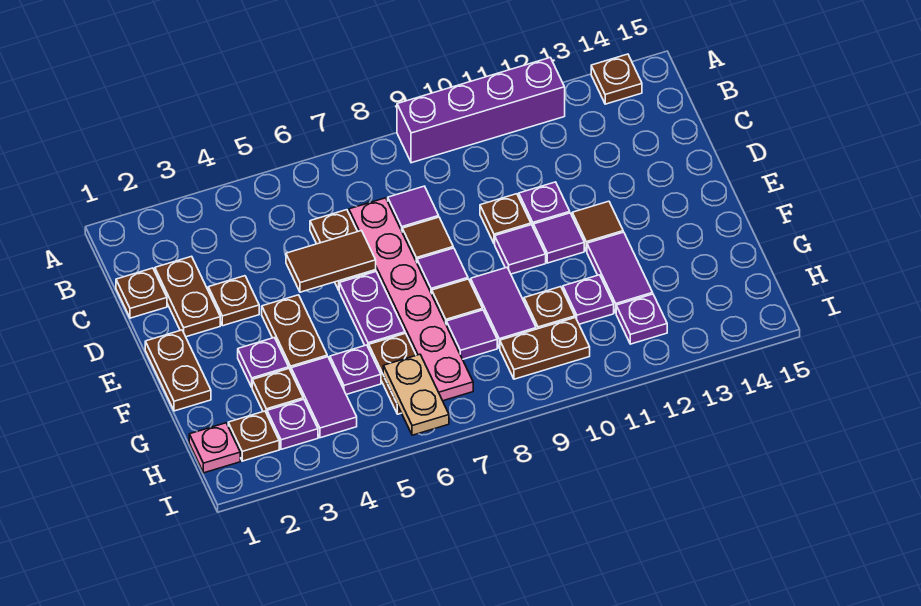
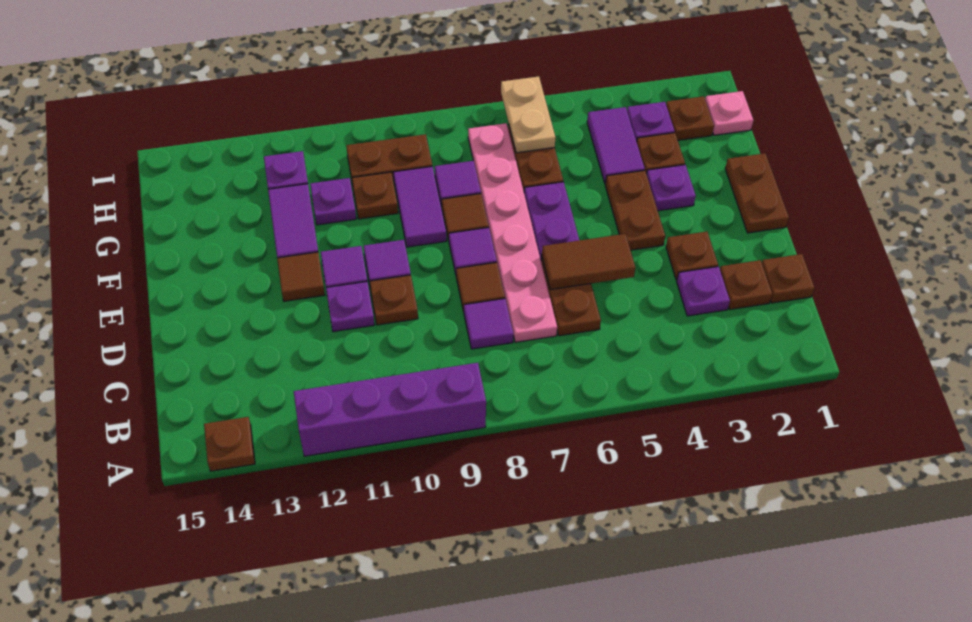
brown plate C2:D2 level 1 -> brown plate C2 level 1
purple plate G5 level 1 -> purple plate C3 level 1

